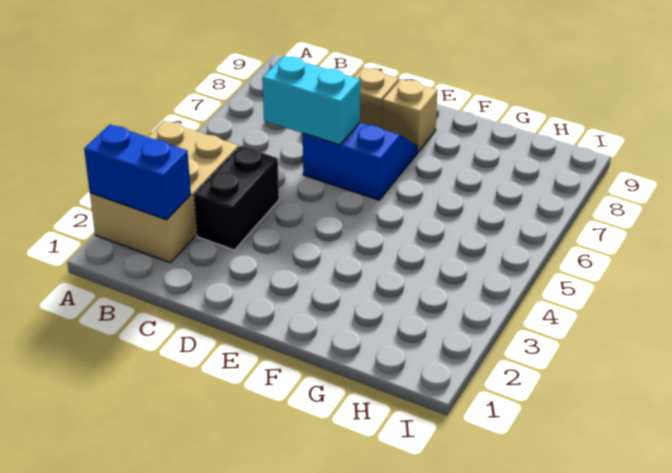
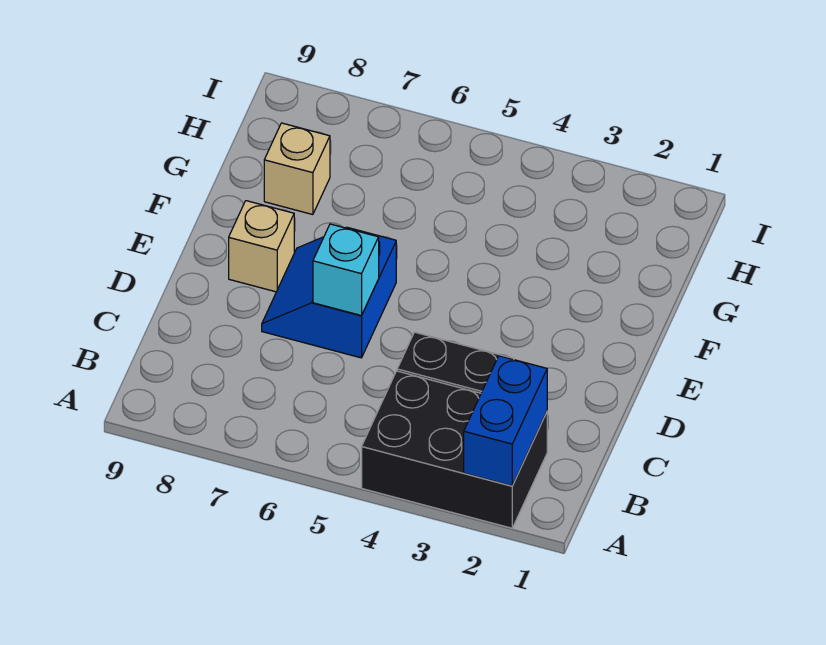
tan brick A2:B4 level 1 -> black brick A2:B4 level 1
cyan brick C6:D6 level 2 -> cyan brick D6 level 2
tan brick D8 level 1 -> tan brick G8 level 1

